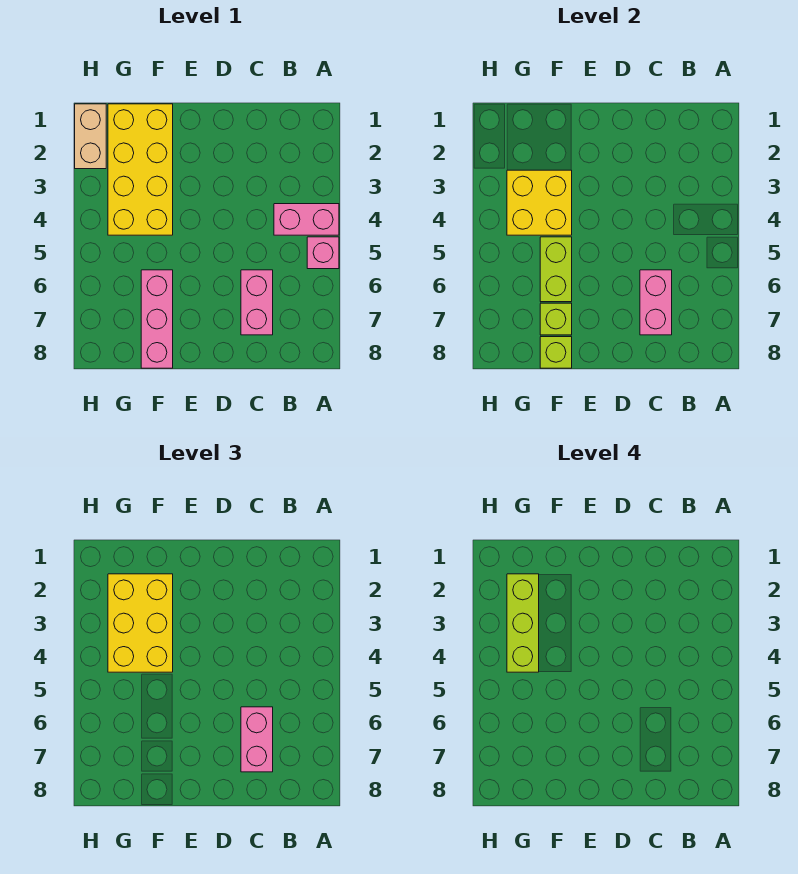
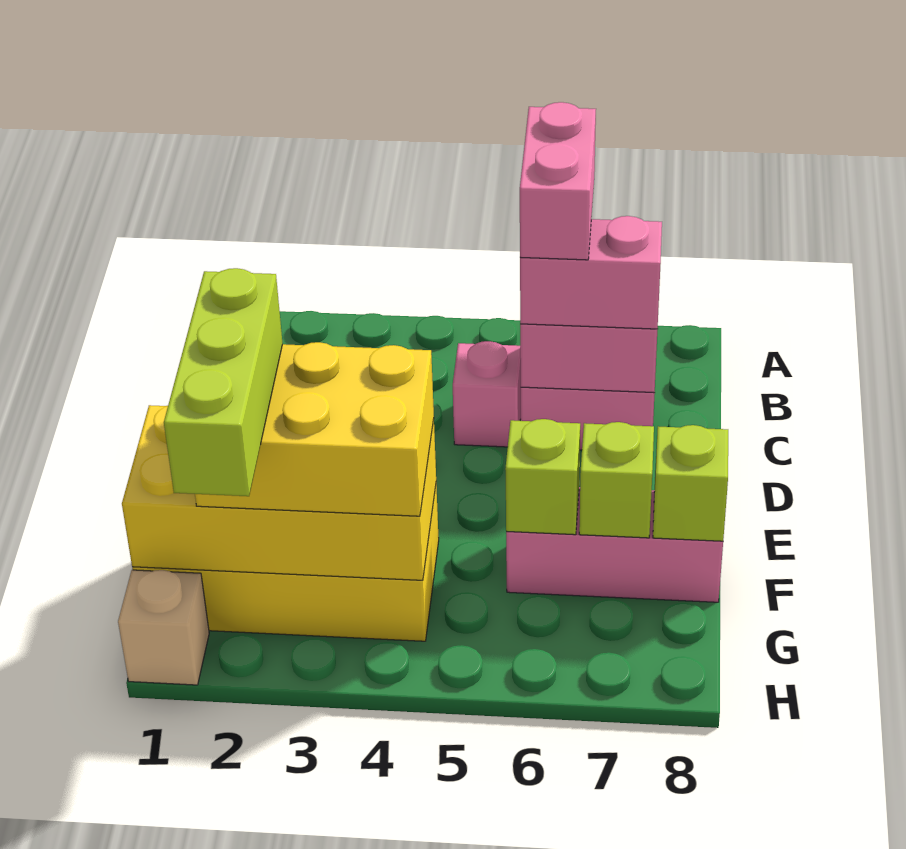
pink brick A4:B4 level 1 -> pink brick B6:C6 level 4
pink brick A5 level 1 -> pink brick C5 level 1
yellow brick F3:G4 level 2 -> yellow brick F1:G4 level 2
lime brick F5:F6 level 2 -> lime brick F6 level 2
lime brick G2:G4 level 4 -> lime brick F2:H2 level 4
tan brick H1:H2 level 1 -> tan brick H1 level 1

